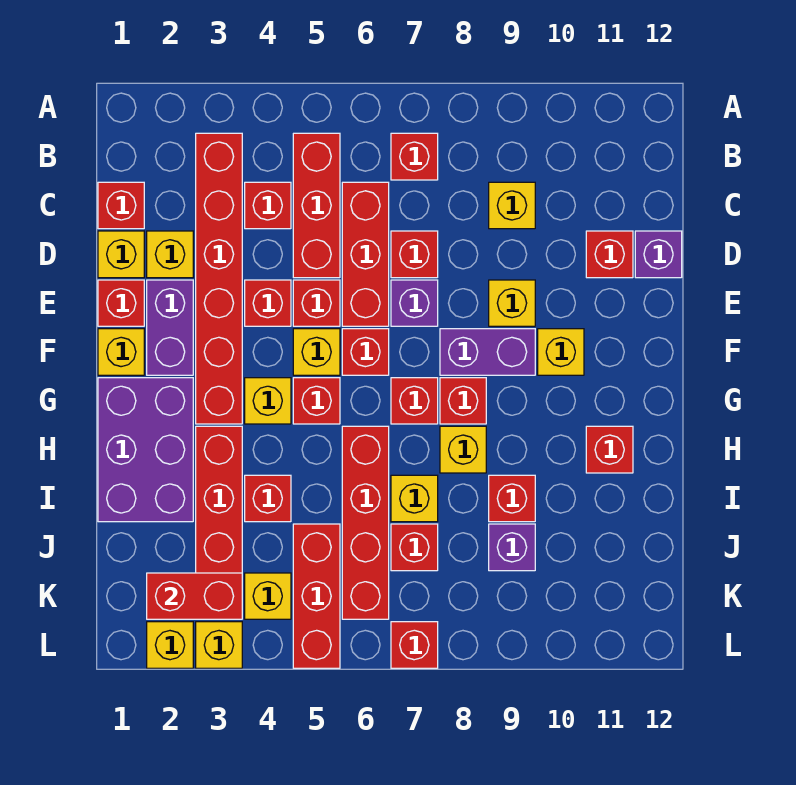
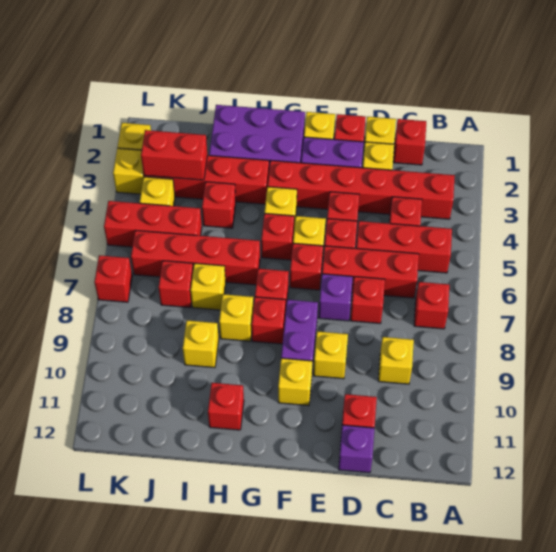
red brick I9 level 1 -> yellow brick I9 level 1
purple brick J9 level 1 -> none
red brick K2:K3 level 2 -> red brick J3:K3 level 2

